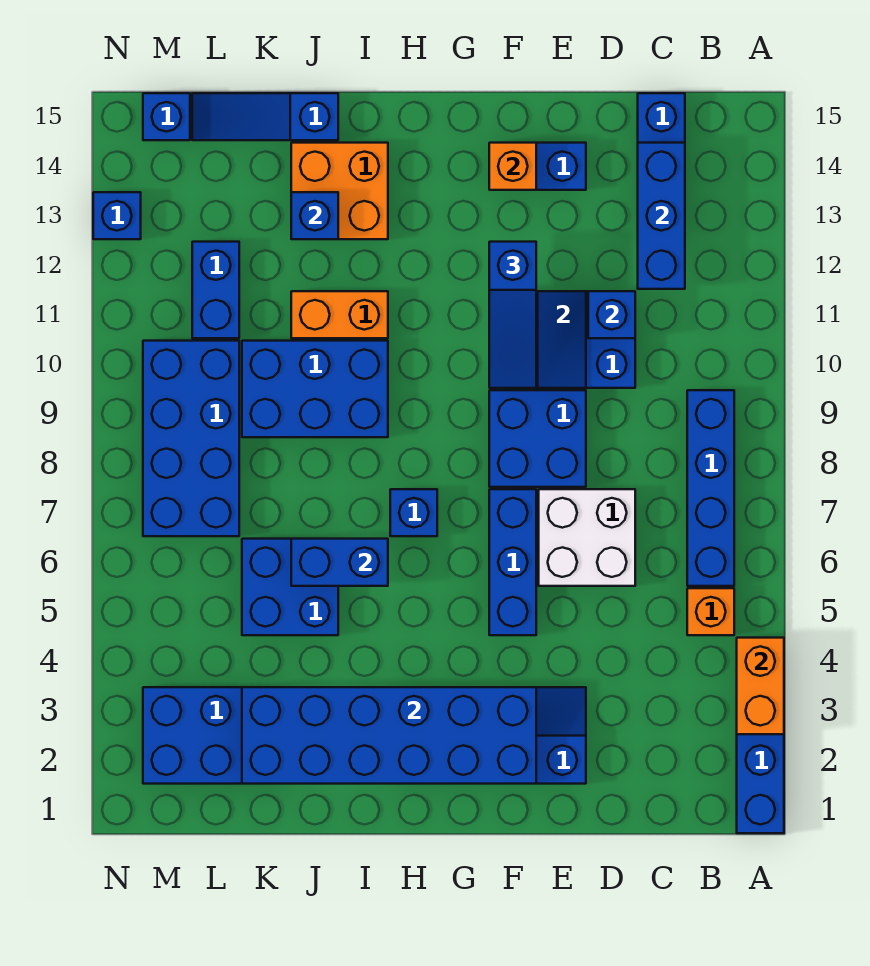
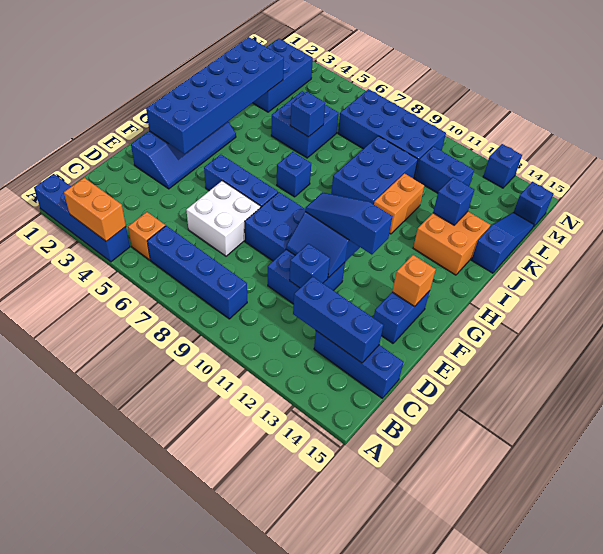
blue brick I6:J6 level 2 -> blue brick J6 level 2

